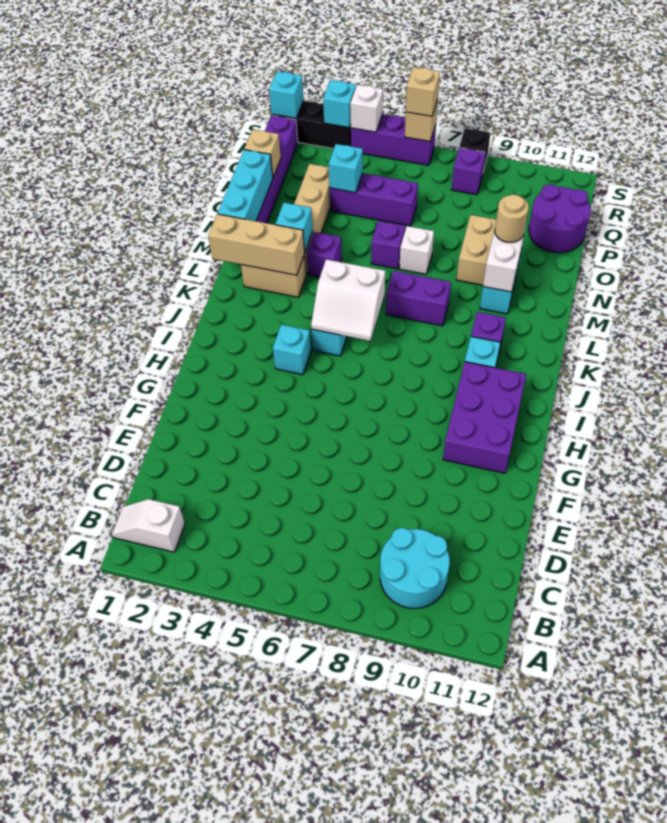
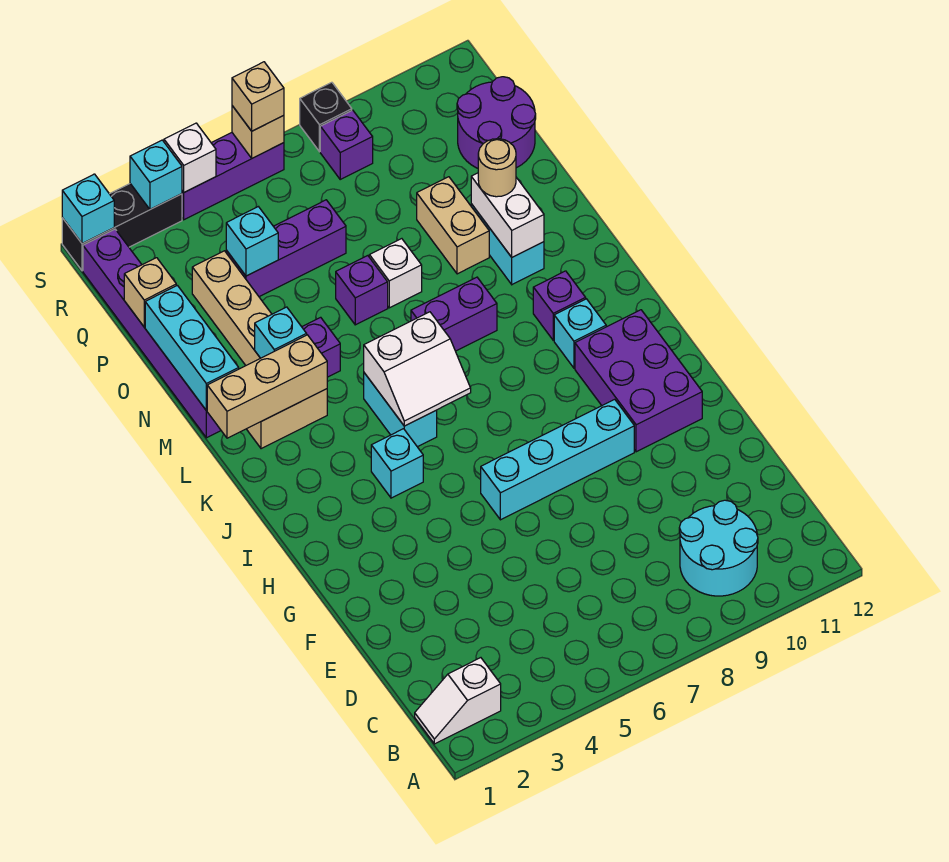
none -> cyan brick G6:G9 level 1

